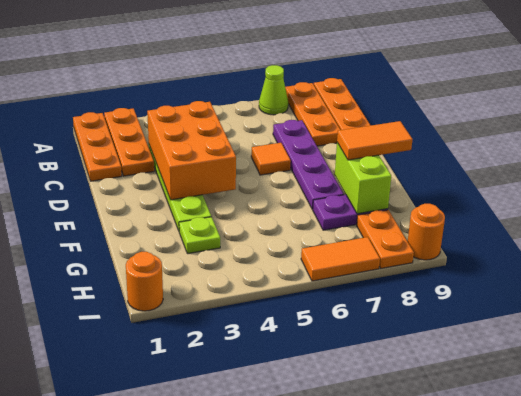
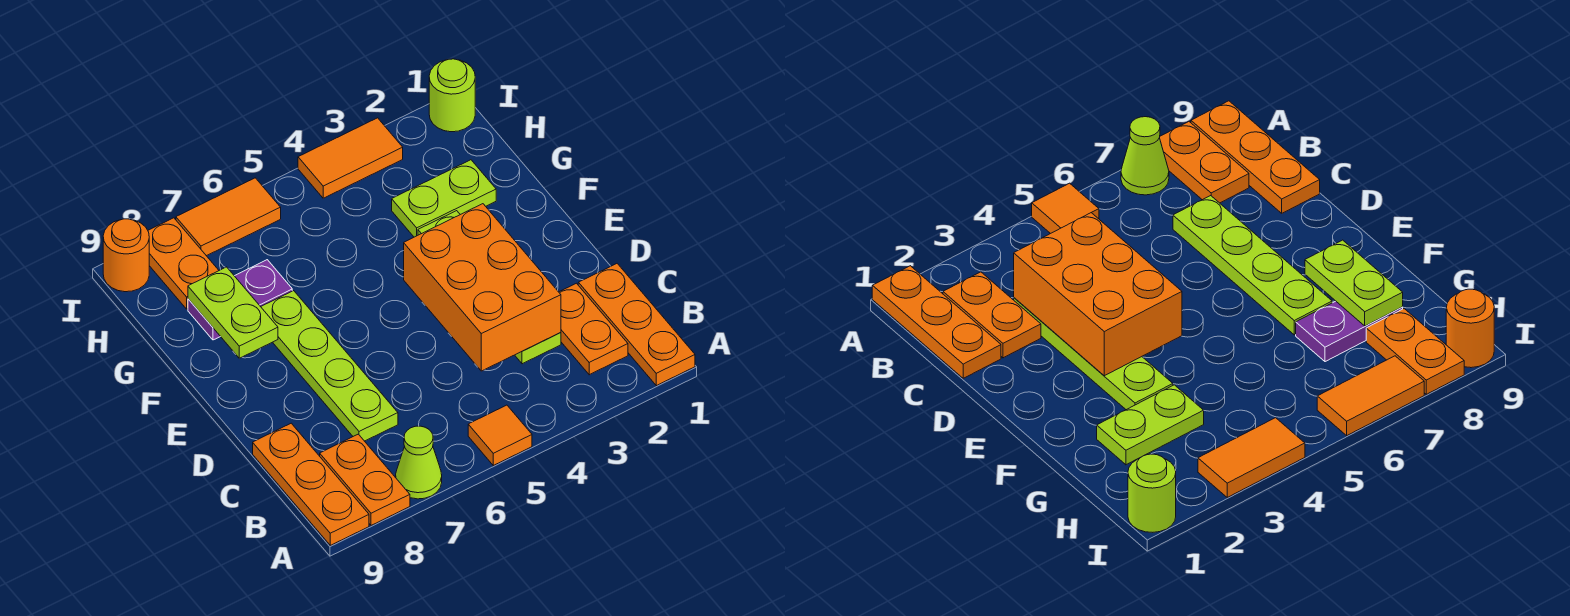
orange plate A2:C2 level 1 -> orange plate B2:C2 level 1
orange plate A8:C8 level 1 -> orange plate A8:B8 level 1
purple plate C7:F7 level 1 -> lime plate C7:F7 level 1
orange tile D6 level 1 -> orange tile A5 level 1
lime brick F8:G8 level 2 -> lime plate F8:G8 level 2
orange tile F8:F9 level 3 -> orange tile I3:I4 level 1
lime plate G3 level 1 -> lime plate G2:G3 level 1
orange round brick I1 level 1 -> lime round brick I1 level 1

